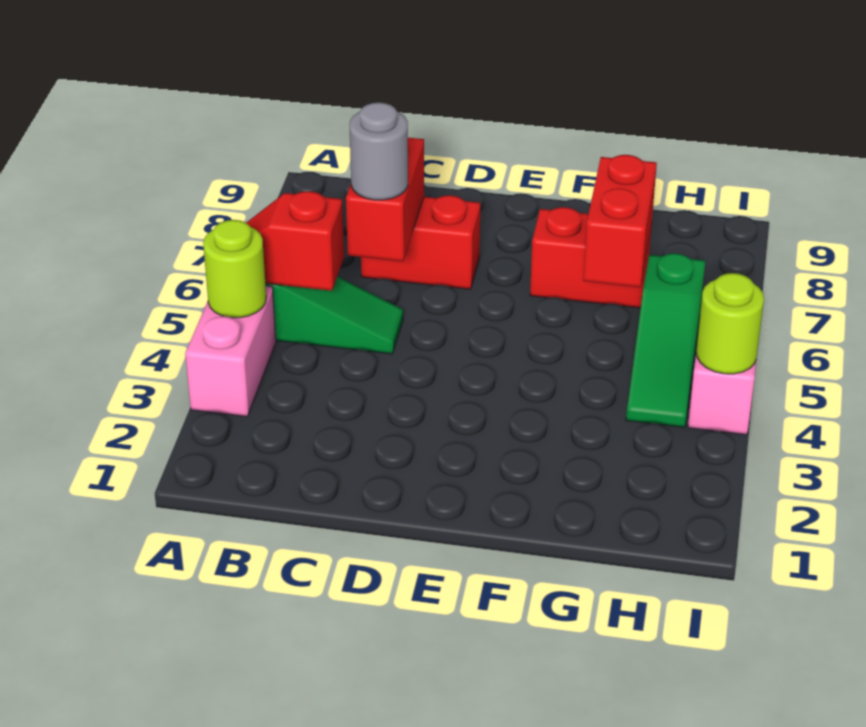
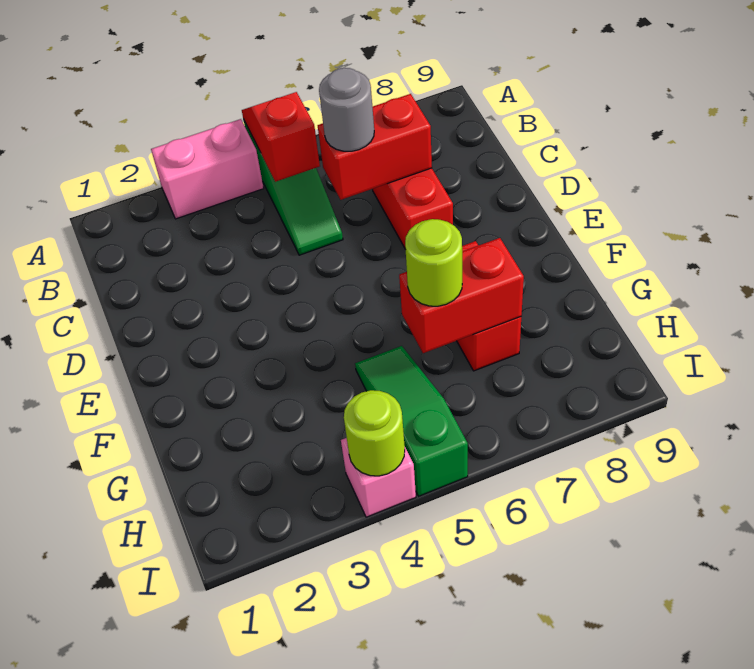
lime round brick A4 level 2 -> lime round brick G6 level 3
green slope H4:H6 level 1 top 6 -> green slope G5:I5 level 1 top I

